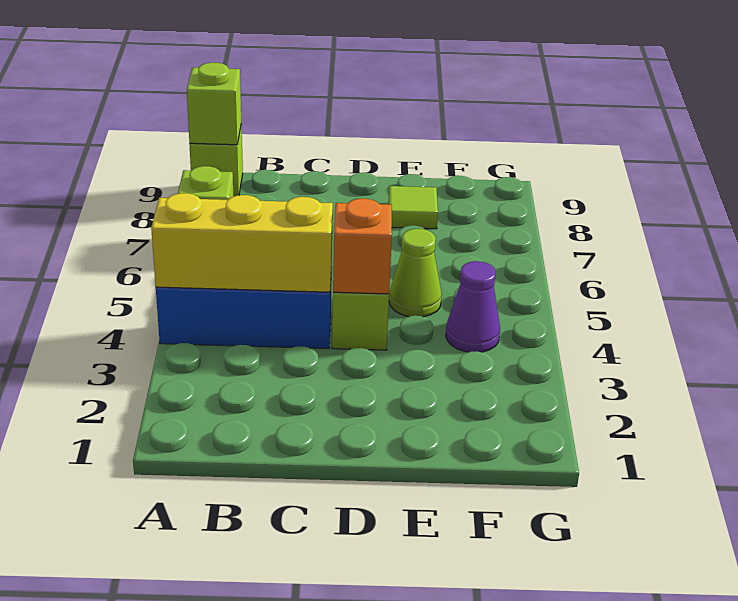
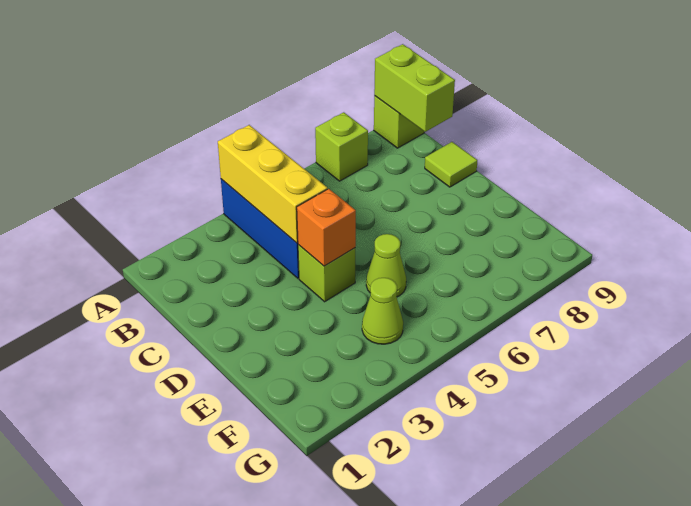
lime brick A9 level 2 -> lime brick A9:B9 level 2
lime tile E8 level 1 -> lime tile C9 level 1
purple cone F4 level 1 -> lime cone F4 level 1

